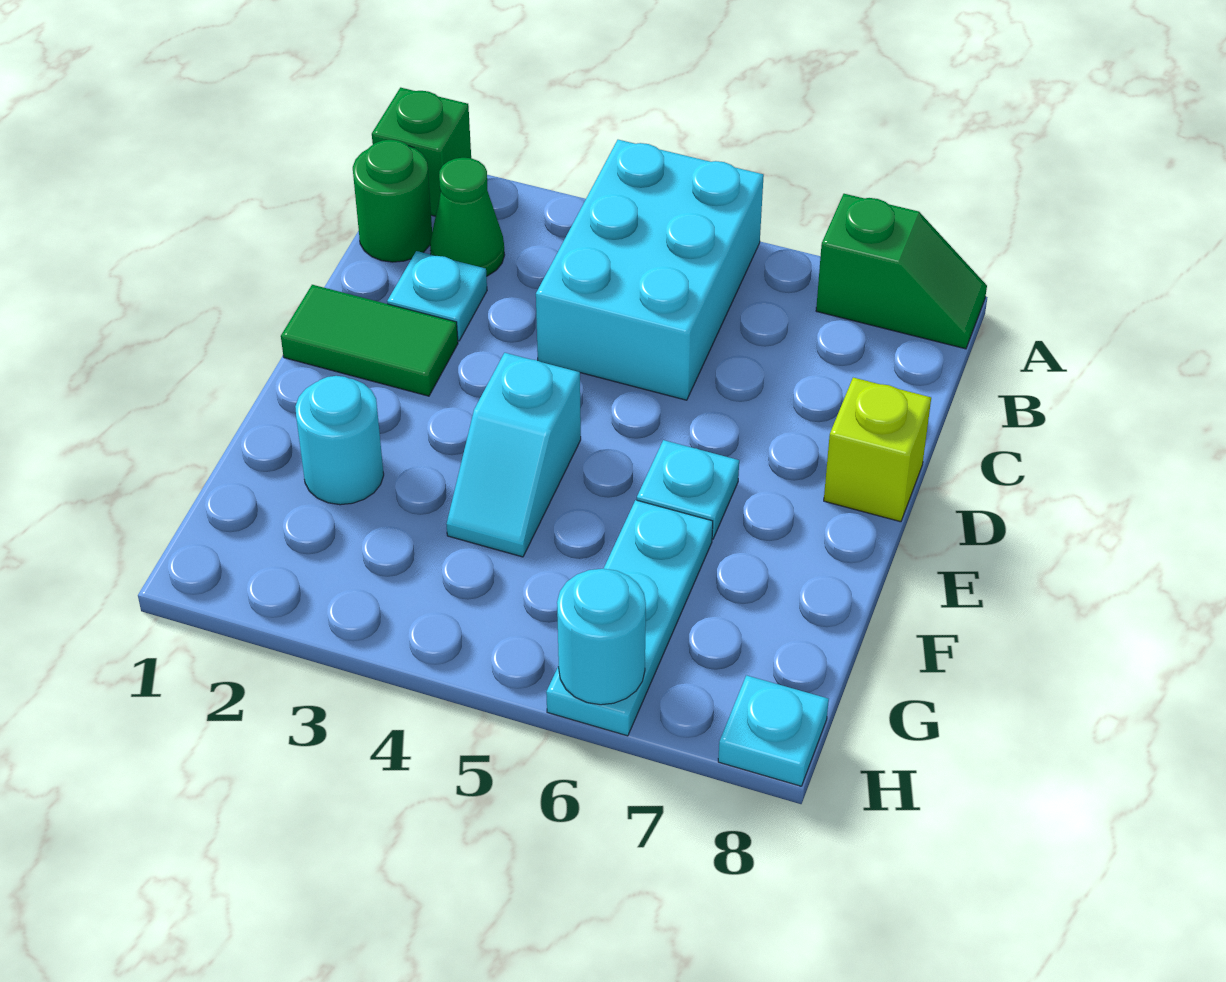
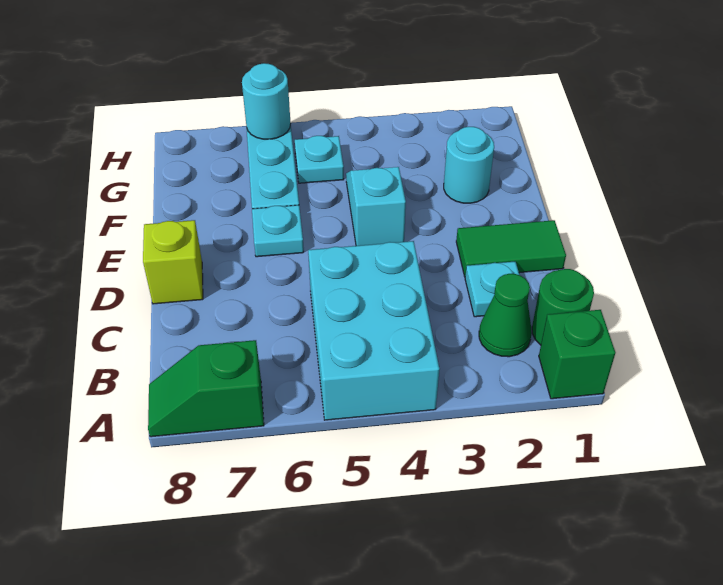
cyan plate H8 level 1 -> cyan plate G5 level 1

